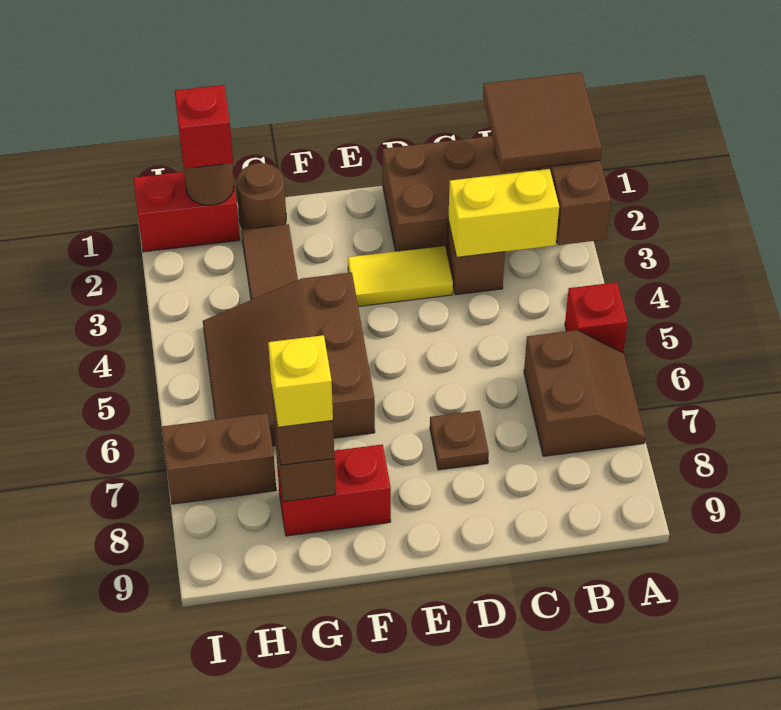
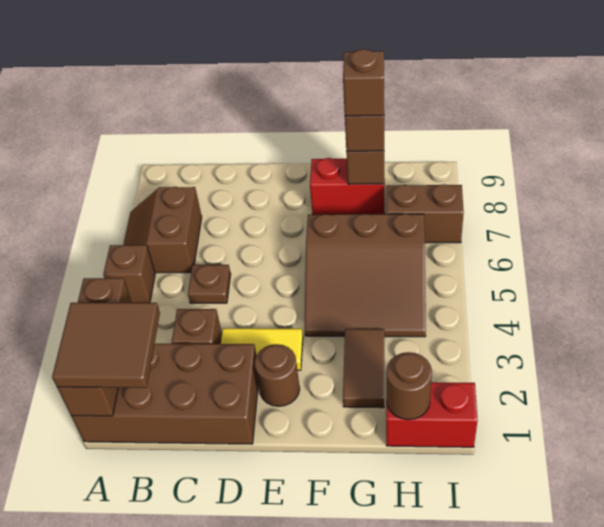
red brick A5 level 1 -> brown brick A5 level 1
yellow brick B3:C3 level 2 -> none
brown plate D7 level 1 -> brown plate C5 level 1
brown slope F4:H6 level 1 top F -> brown slope F4:H6 level 1 top 6
brown round brick G1 level 1 -> brown round brick E2 level 1
yellow brick G8 level 4 -> brown brick G8 level 4
red brick H1 level 3 -> none

